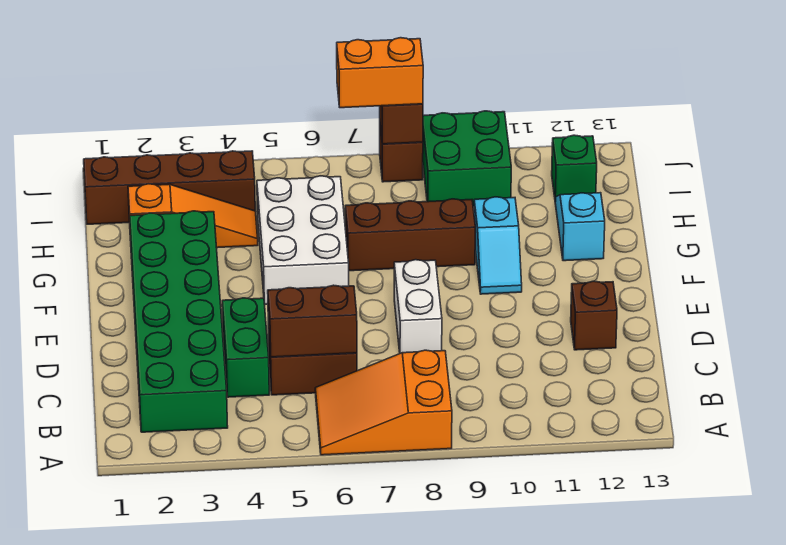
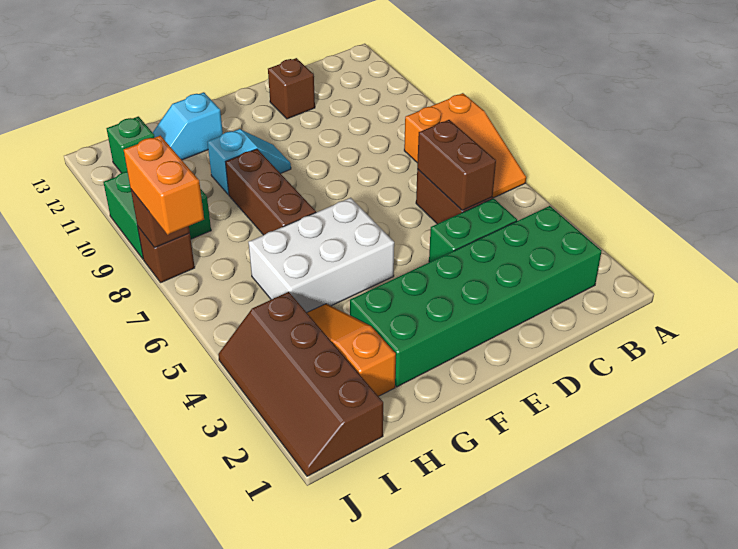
white brick D8:E8 level 1 -> none

